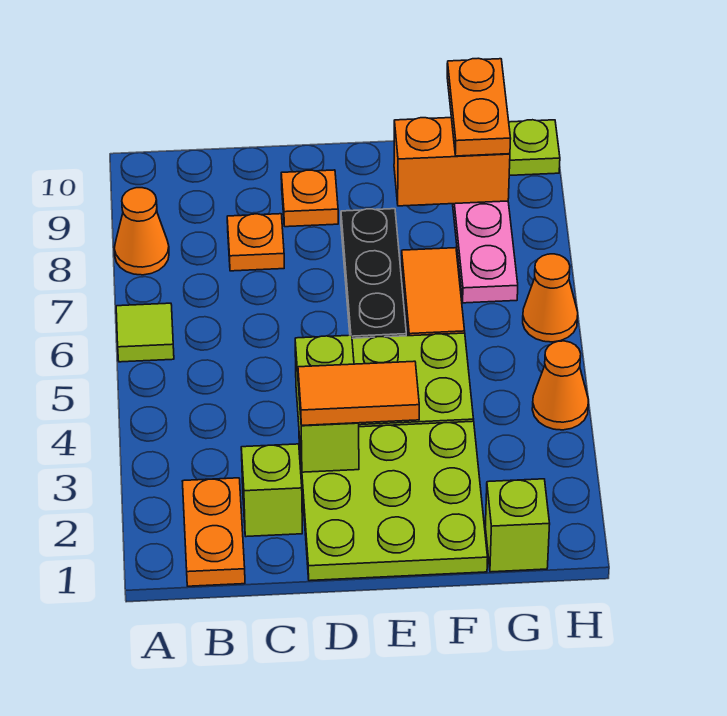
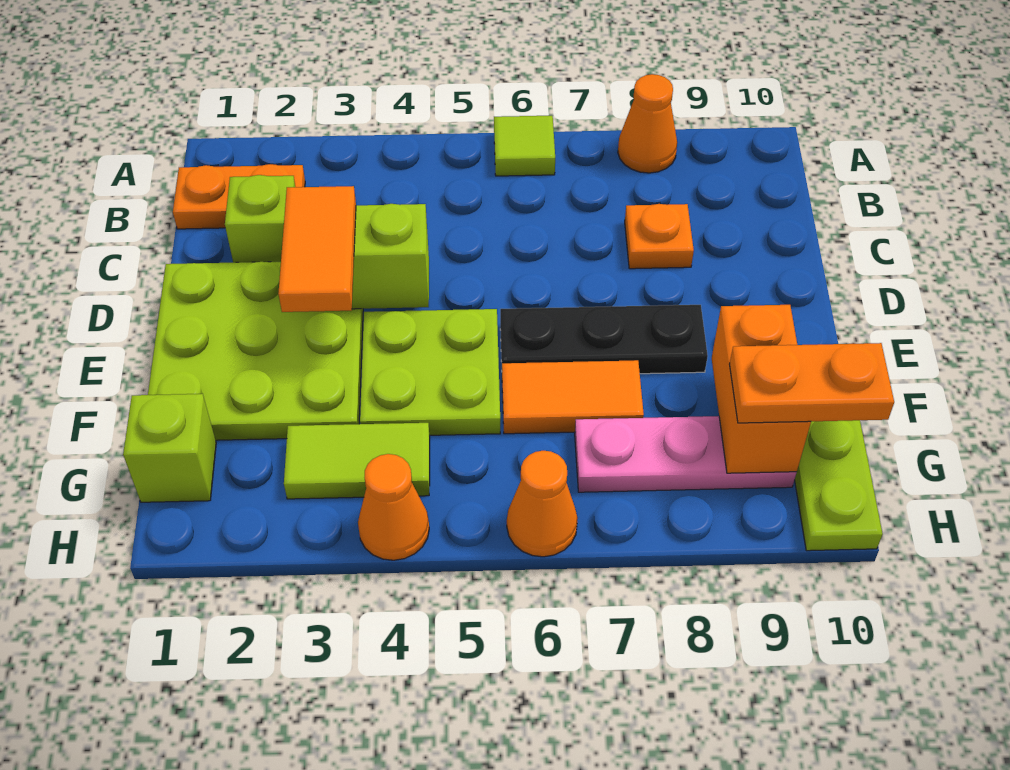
orange plate D9 level 1 -> none
none -> lime tile G3:G4 level 1

